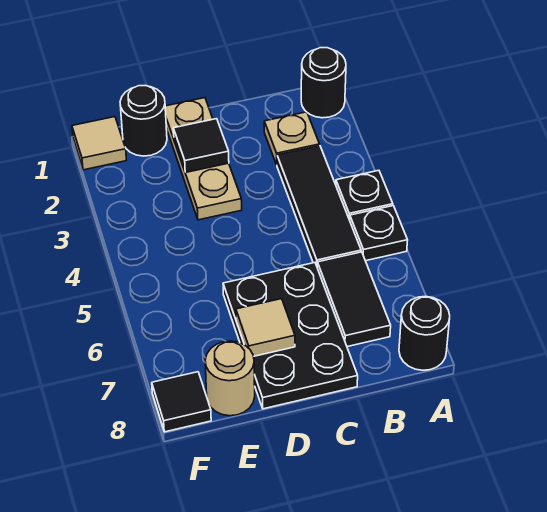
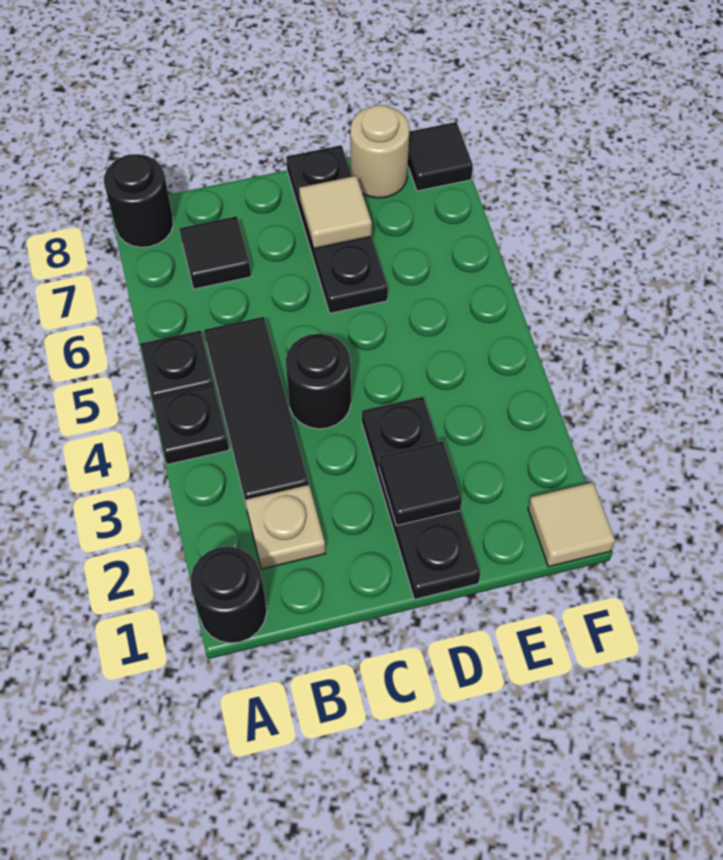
black tile B6:B7 level 1 -> black tile B7 level 1
black plate C6:D8 level 1 -> black plate D6:D8 level 1
tan plate D1:D3 level 1 -> black plate D1:D3 level 1
black round brick E1 level 1 -> black round brick C4 level 1

